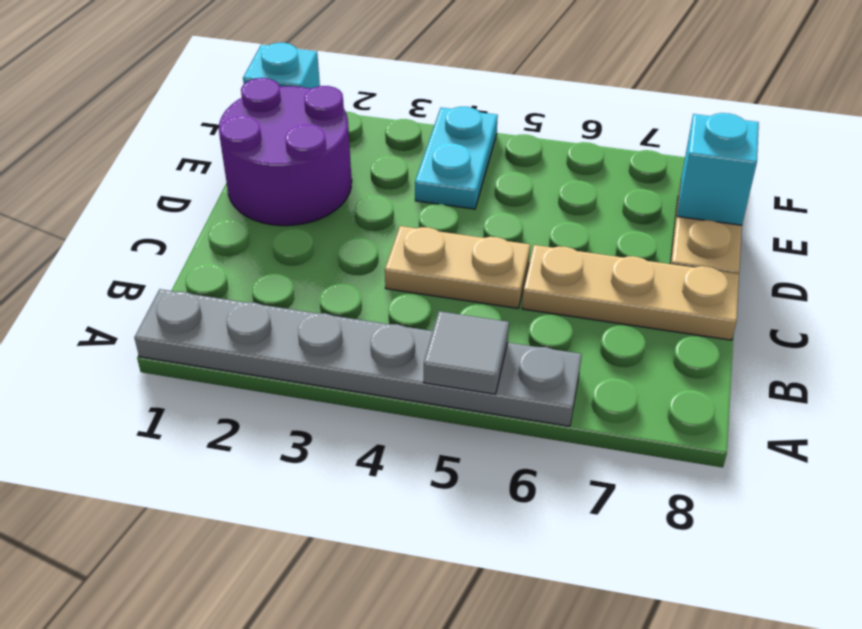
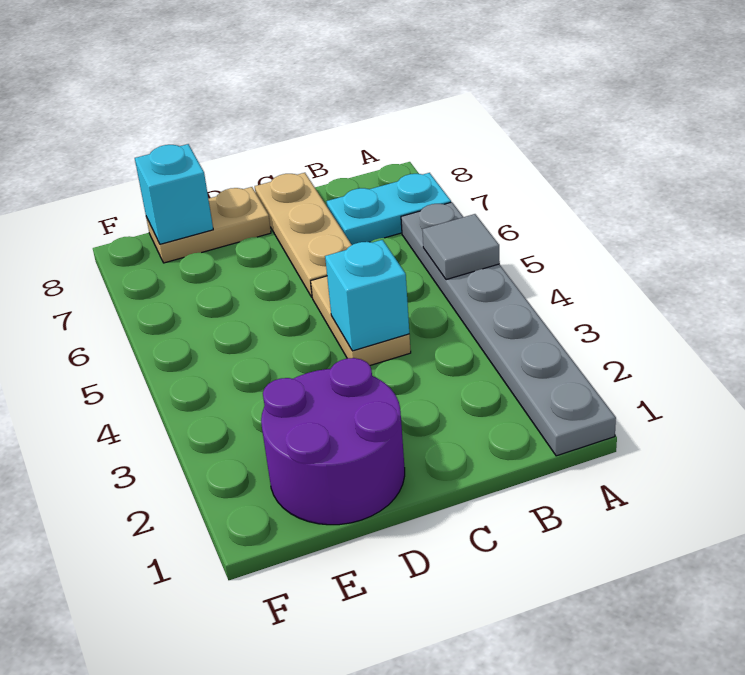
cyan plate E4:F4 level 1 -> cyan plate A7:B7 level 1
cyan brick F1 level 1 -> cyan brick C4 level 2

